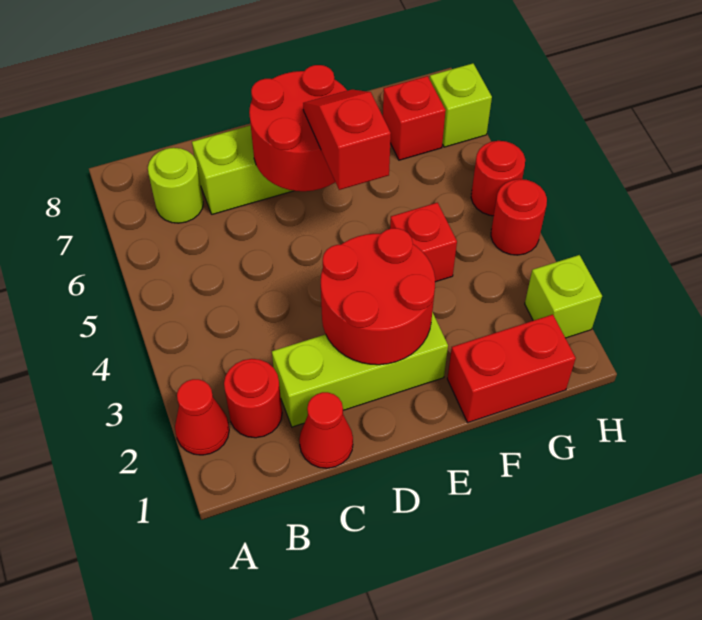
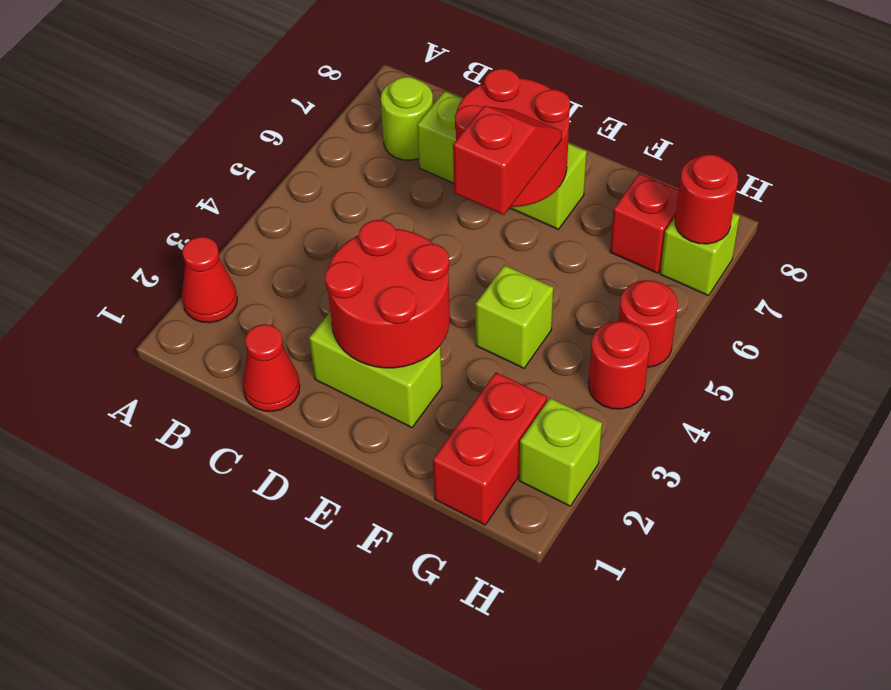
red round brick B2 level 1 -> red round brick H7 level 2
lime brick C2:E2 level 1 -> lime brick D2:E2 level 1
red brick F1:G1 level 1 -> red brick G1:G2 level 1
red brick F4 level 1 -> lime brick F4 level 1

